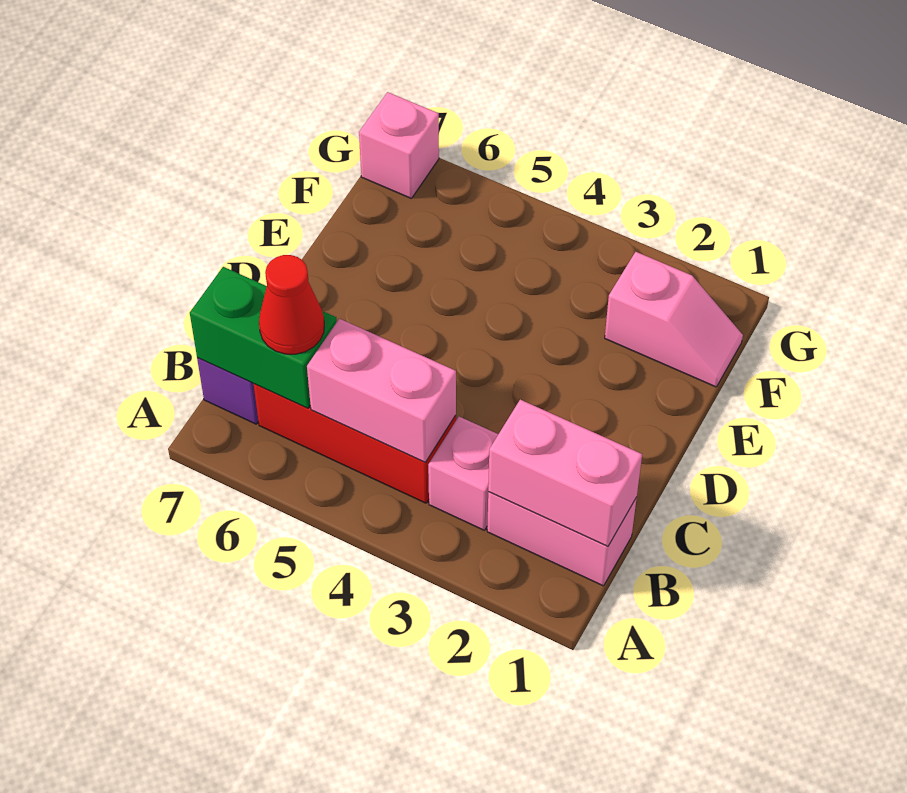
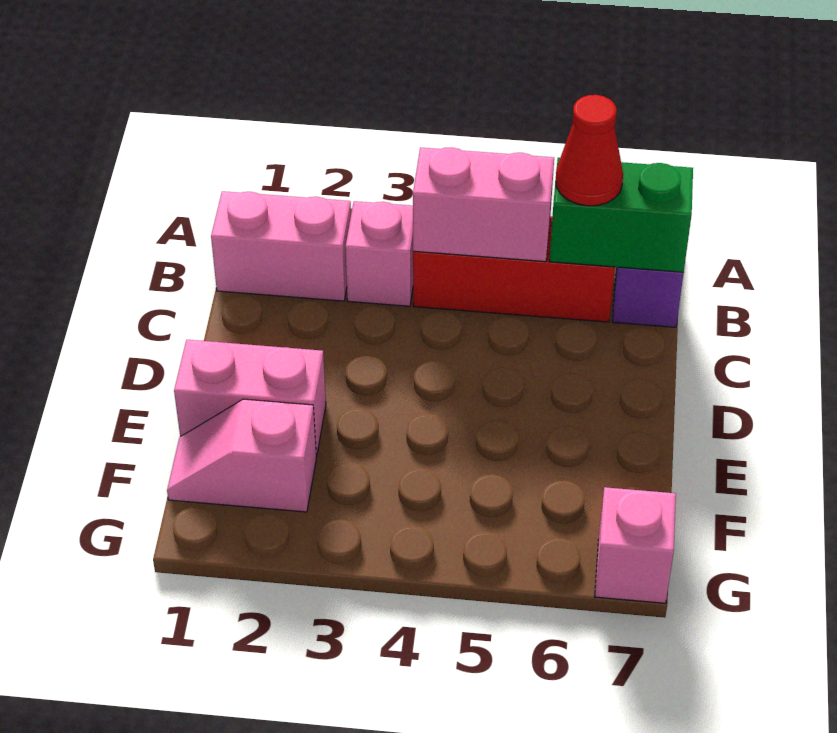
pink brick B1:B2 level 2 -> pink brick E1:E2 level 1

